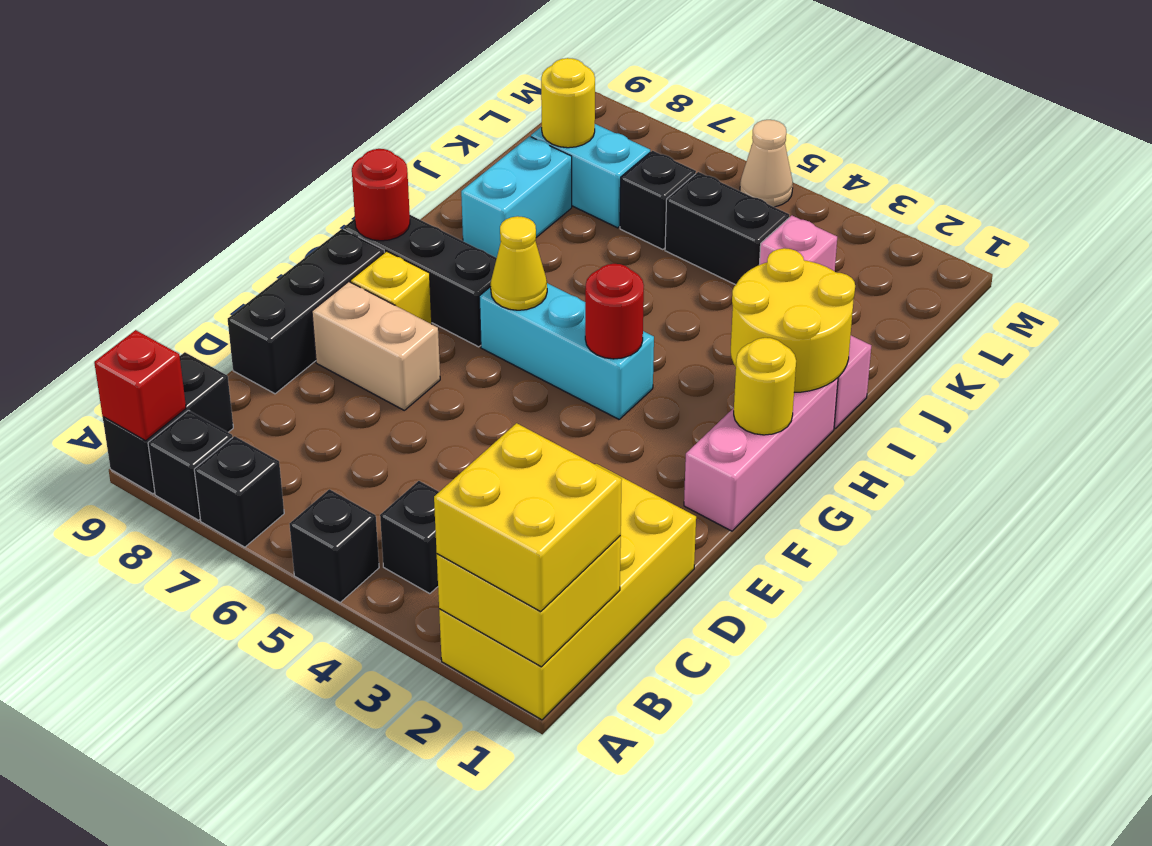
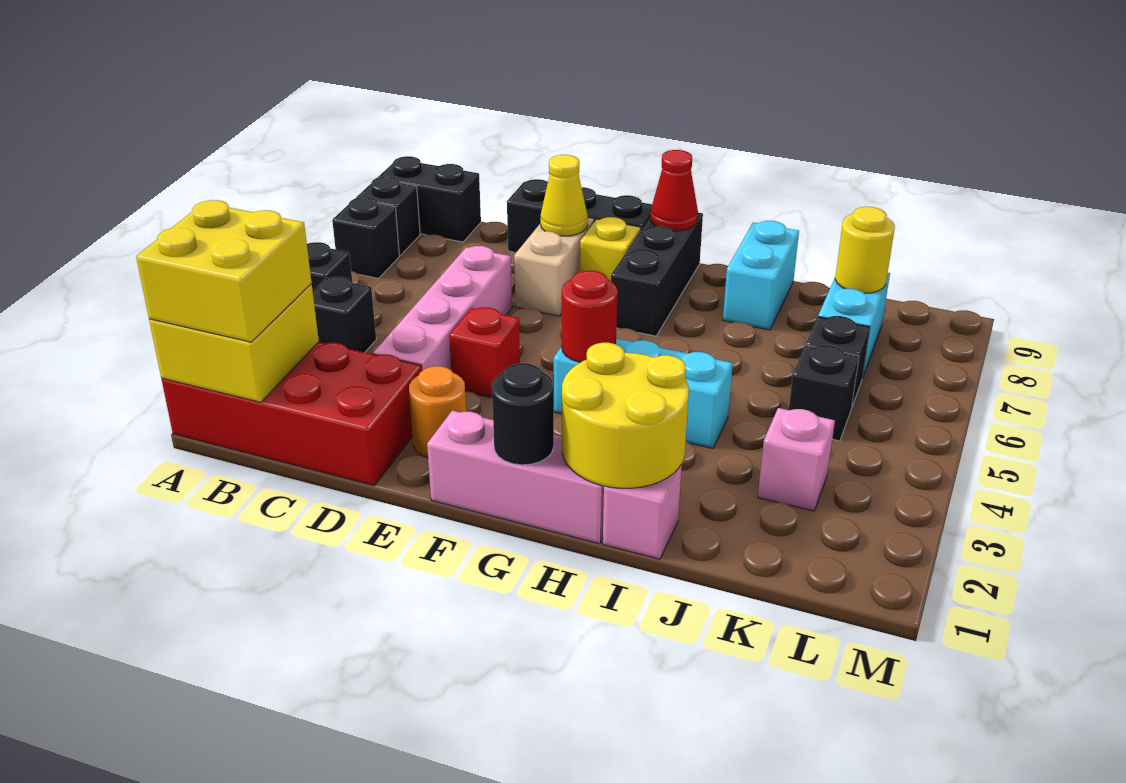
yellow brick A1:D2 level 1 -> red brick A1:D2 level 1
red brick A9 level 2 -> red brick E4 level 1
none -> pink brick D3:D6 level 1
none -> orange round brick E2 level 1
yellow round brick G1 level 2 -> black round brick G1 level 2
cyan brick G4:G6 level 1 -> cyan brick G4:I4 level 1
yellow cone G6 level 2 -> yellow cone E8 level 2
red round brick G9 level 2 -> red cone G9 level 2
cyan brick I8:J8 level 1 -> cyan brick I8:I9 level 1
black brick K4:K5 level 1 -> black brick K5 level 1
tan cone M5 level 1 -> none

